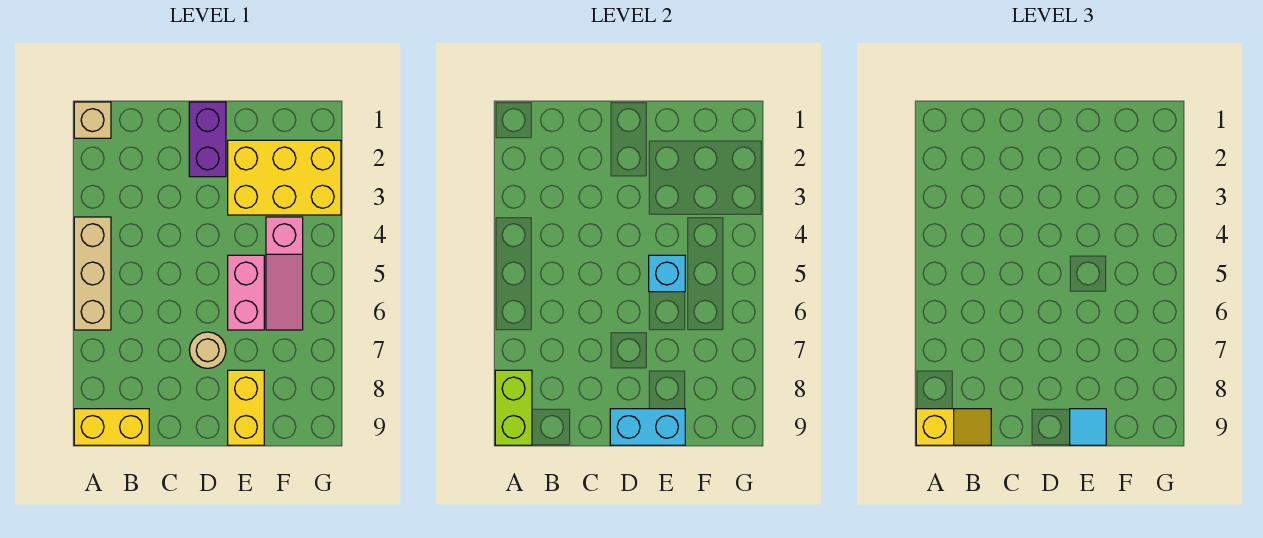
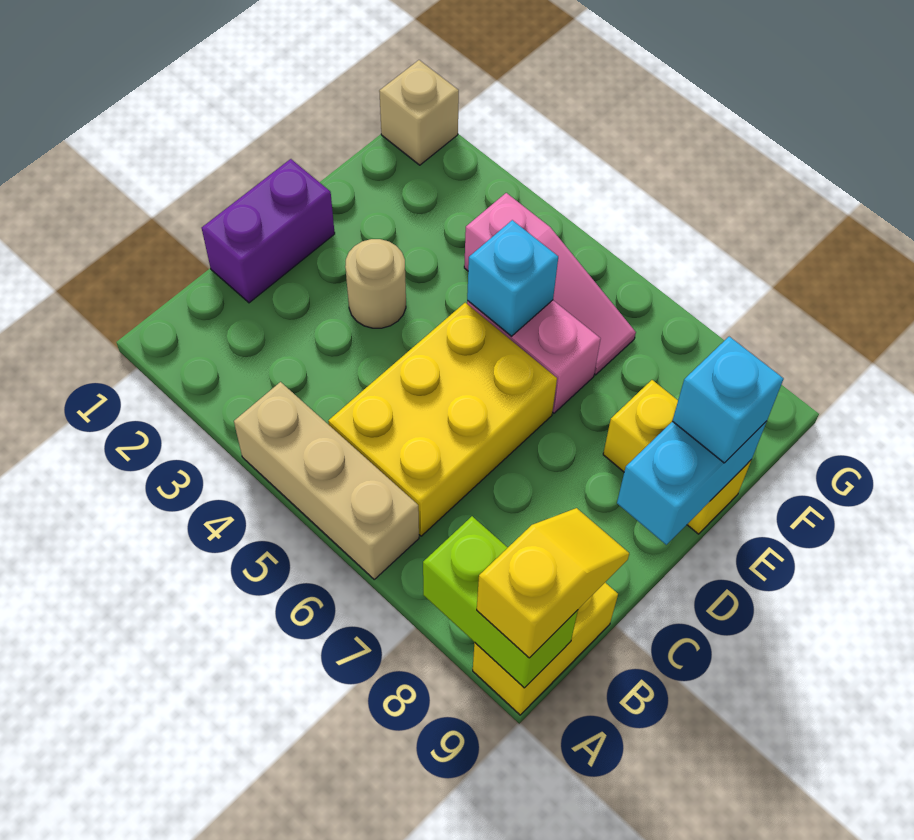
tan brick A1 level 1 -> tan brick G1 level 1
purple brick D1:D2 level 1 -> purple brick C1:D1 level 1
tan round brick D7 level 1 -> tan round brick D3 level 1
yellow brick E2:G3 level 1 -> yellow brick B5:D6 level 1
cyan tile E9 level 3 -> cyan brick E9 level 3

